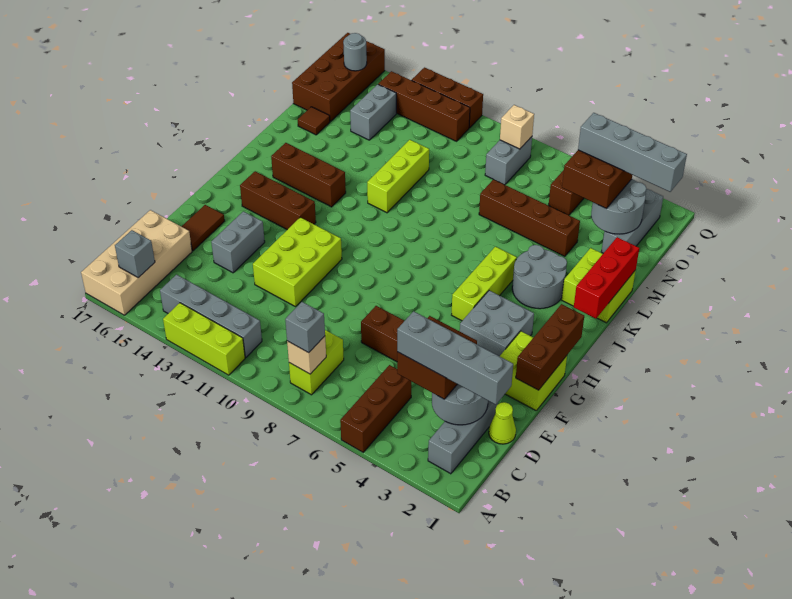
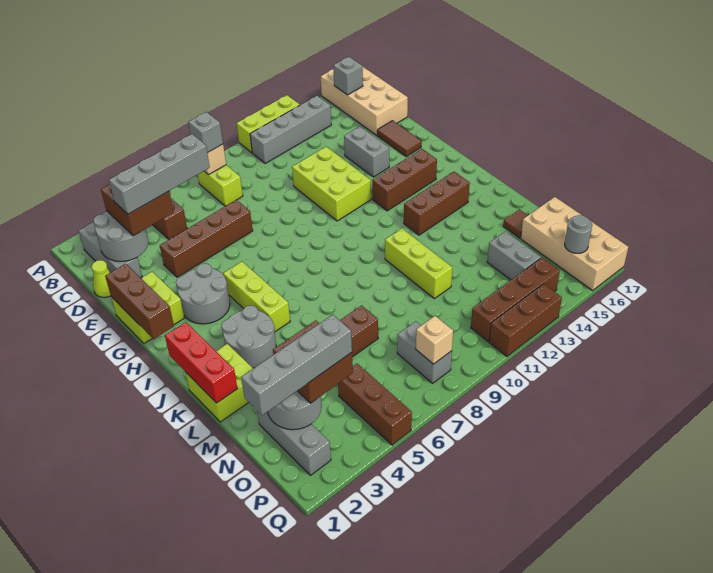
grey brick C1:C4 level 4 -> grey brick D3:D6 level 4
grey brick G3:H4 level 1 -> grey round brick G3:H4 level 1
brown brick N16:Q17 level 1 -> tan brick N16:Q17 level 1

